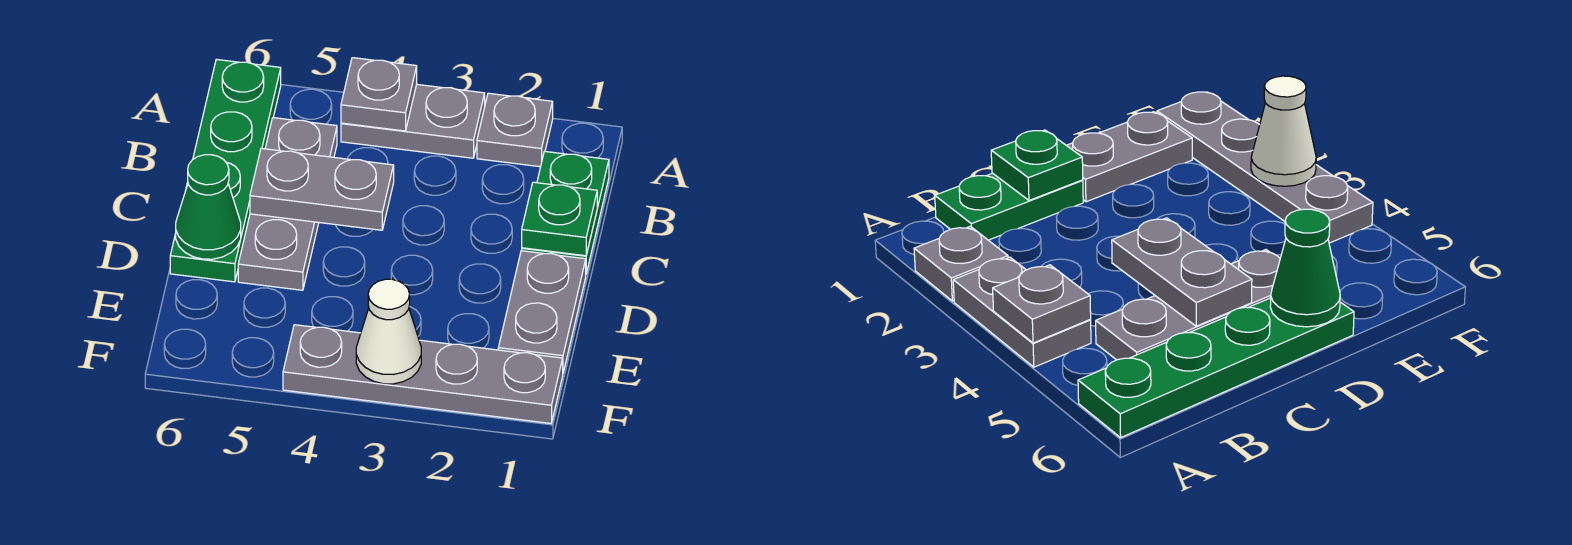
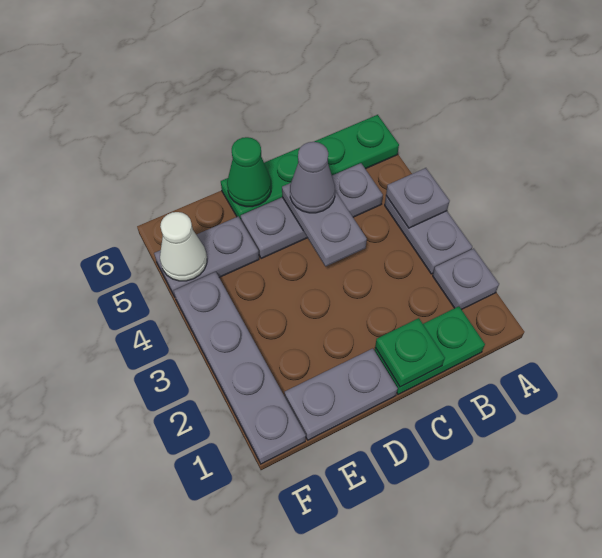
none -> grey cone C5 level 3
none -> grey plate E5:F5 level 1
white cone F3 level 2 -> white cone F5 level 2

